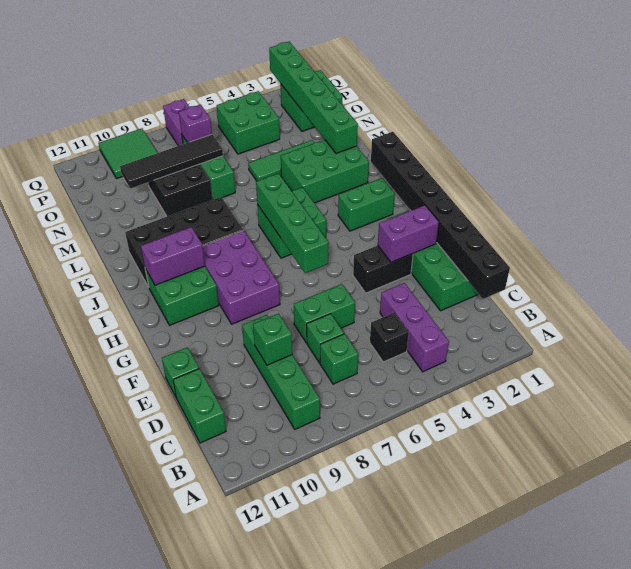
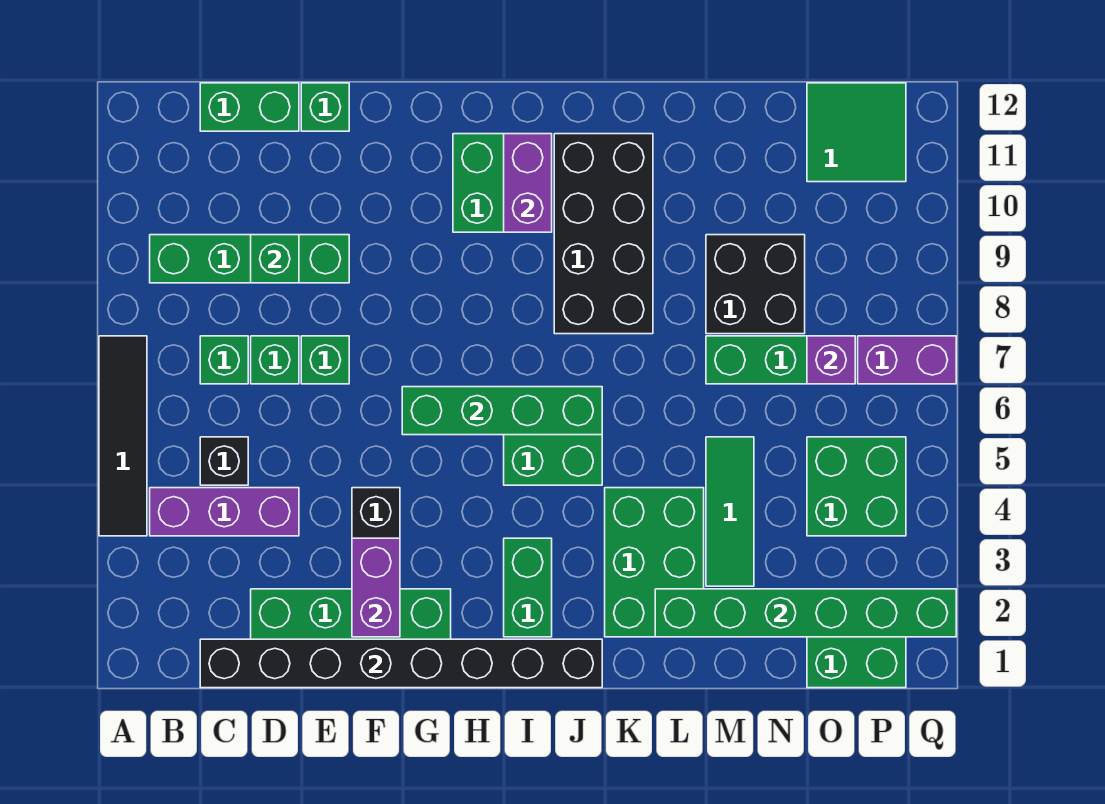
green brick E6:E7 level 1 -> green brick E7 level 1
purple brick G8:I9 level 1 -> none
black tile N7:N10 level 2 -> black tile A4:A7 level 1
green tile P9:Q10 level 1 -> green tile O11:P12 level 1

